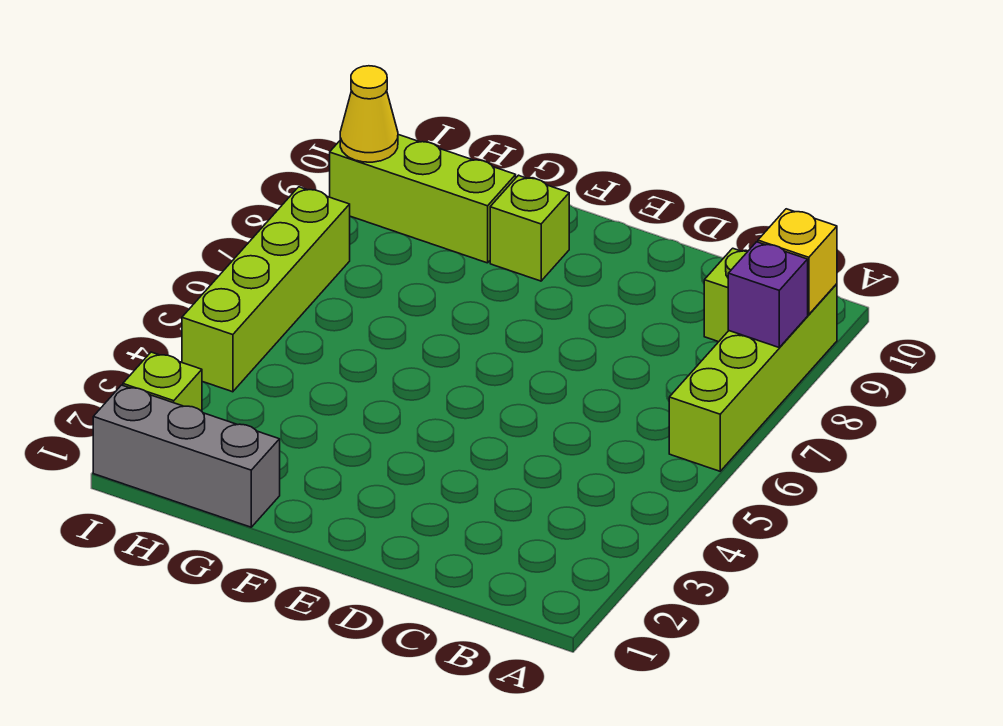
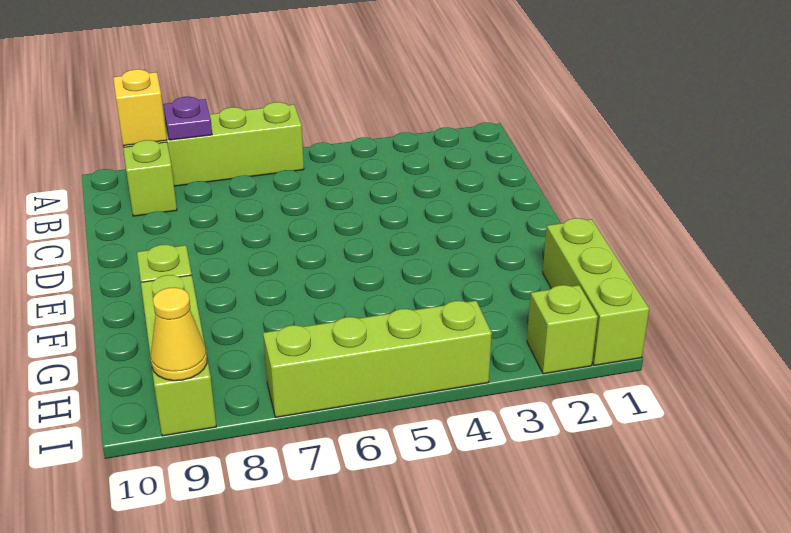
purple brick A8 level 2 -> purple plate A8 level 2
grey brick G1:I1 level 1 -> lime brick G1:I1 level 1

